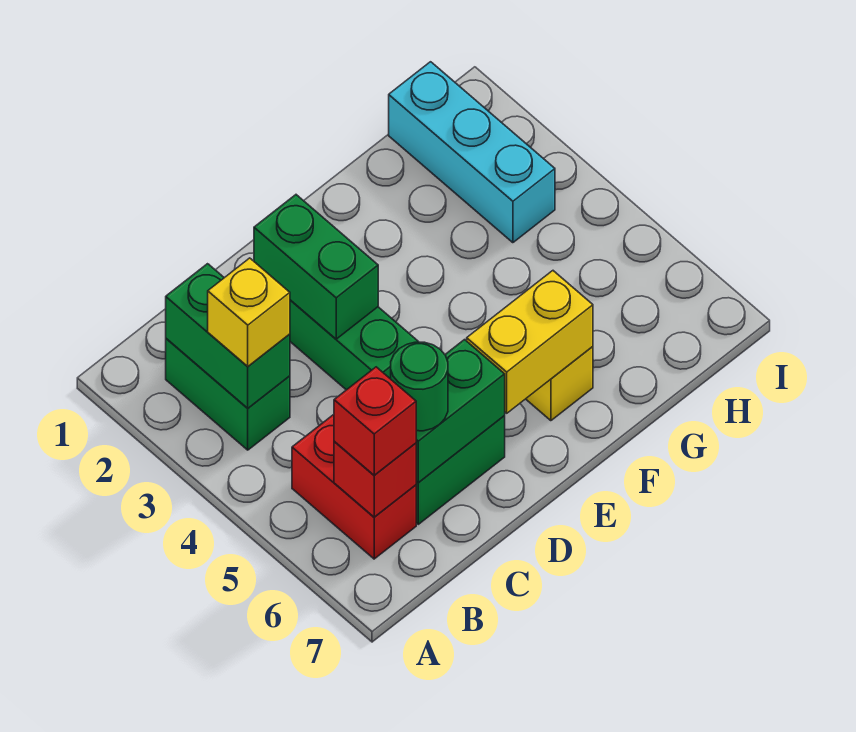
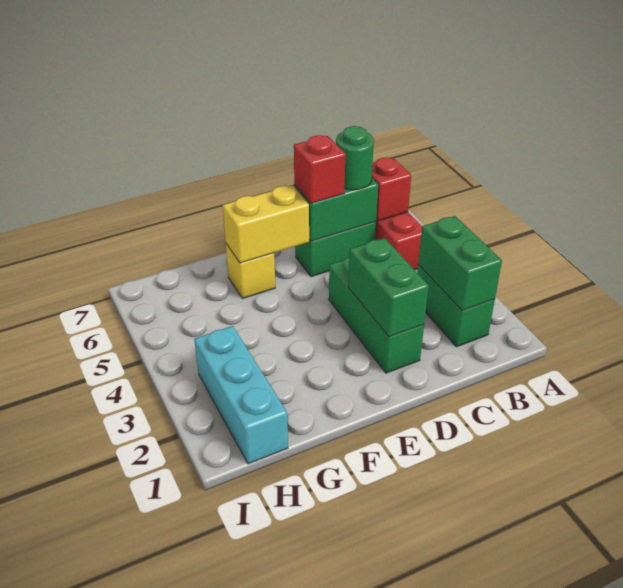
yellow brick B3 level 3 -> none
red brick B6 level 3 -> red brick D6 level 3

